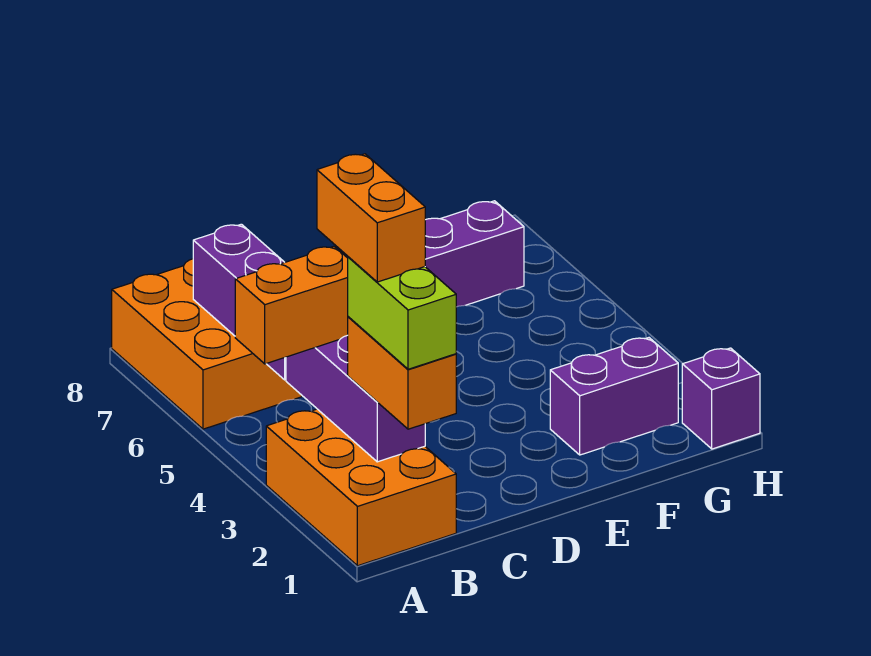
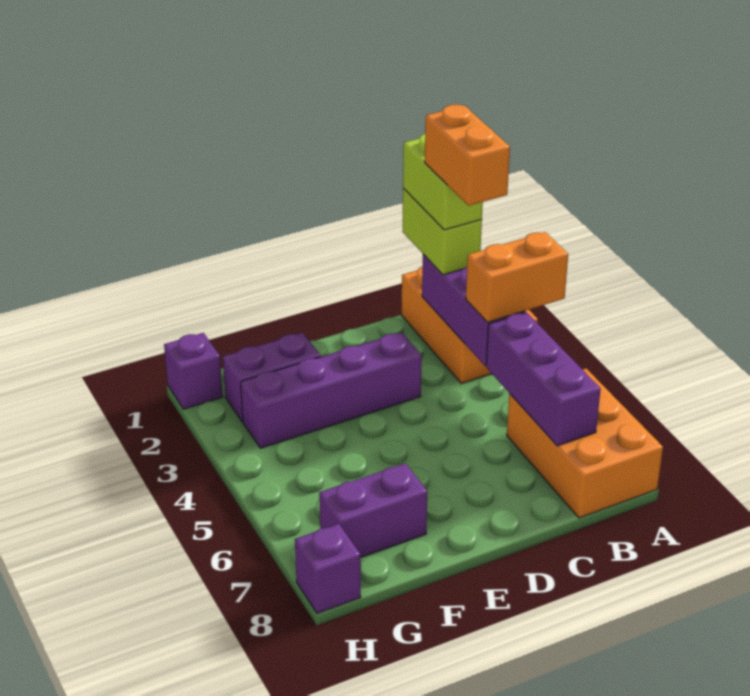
orange brick B1:B2 level 3 -> lime brick B1:B2 level 3
none -> purple brick D3:G3 level 1
none -> purple brick H8 level 1

